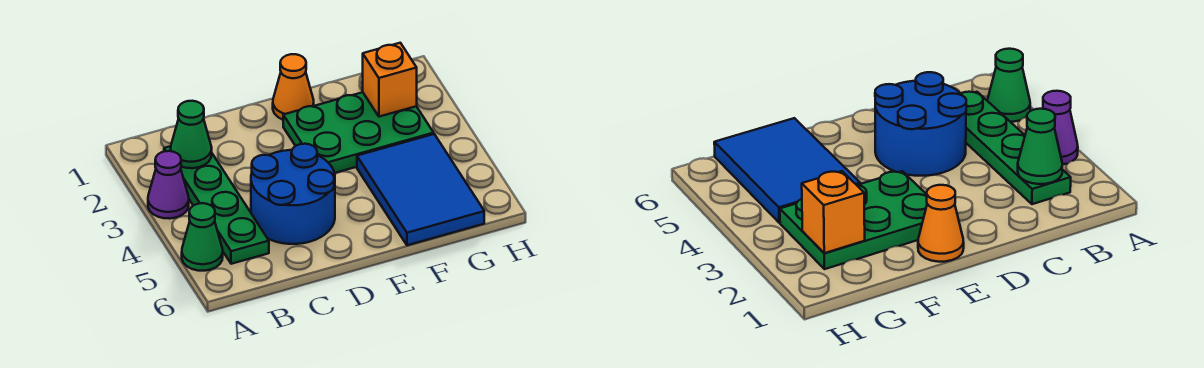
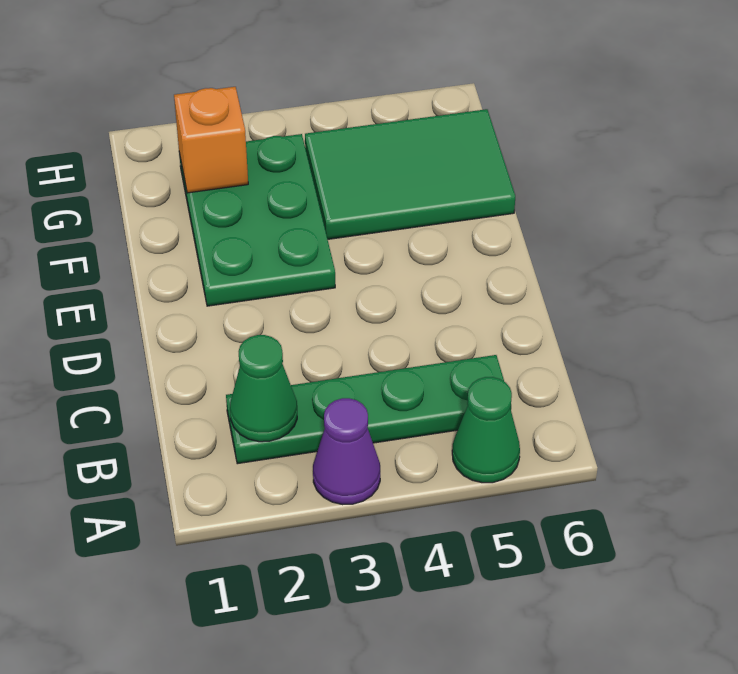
blue round brick C4:D5 level 1 -> none
orange cone E1 level 1 -> none
blue tile F4:G6 level 1 -> green tile F4:G6 level 1

